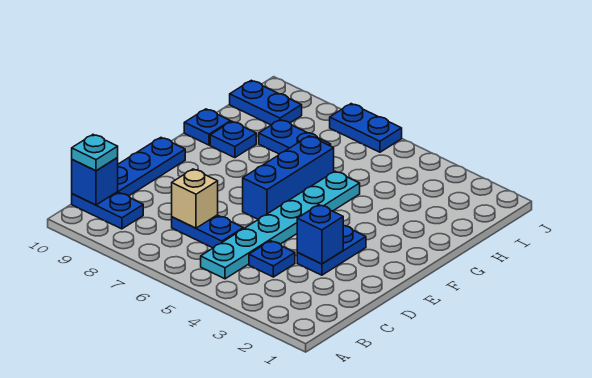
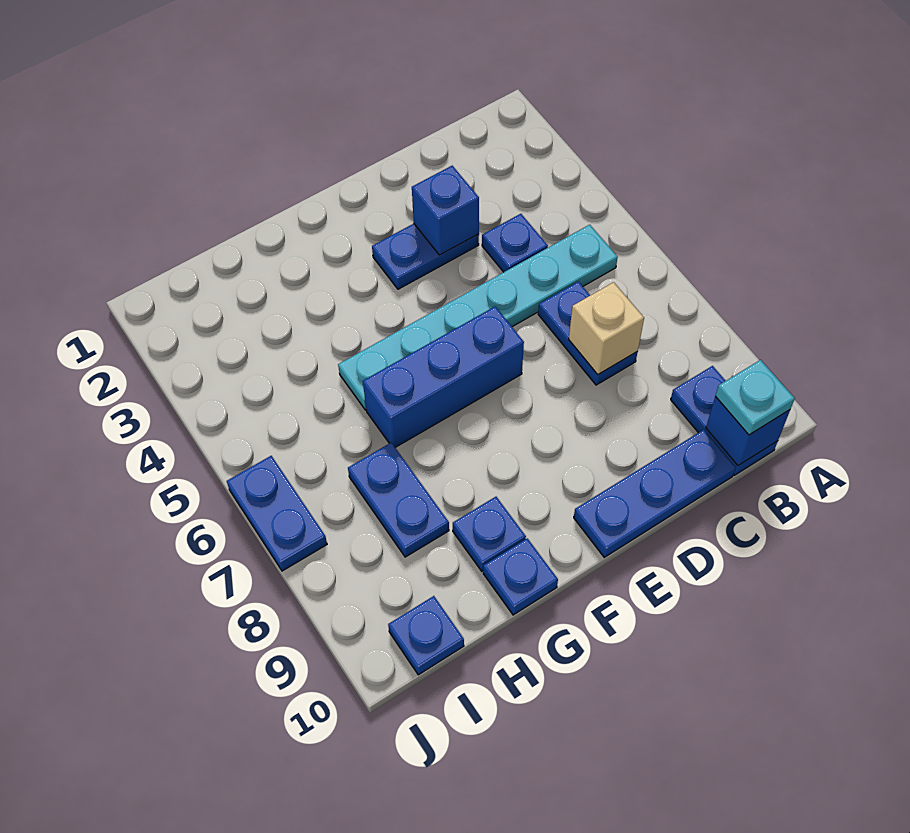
blue plate I9:I10 level 1 -> blue plate I10 level 1

